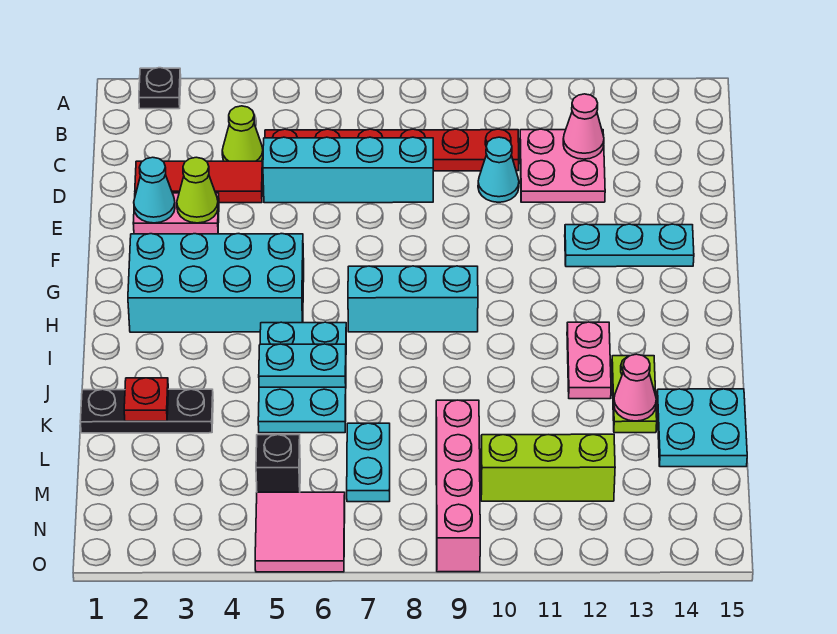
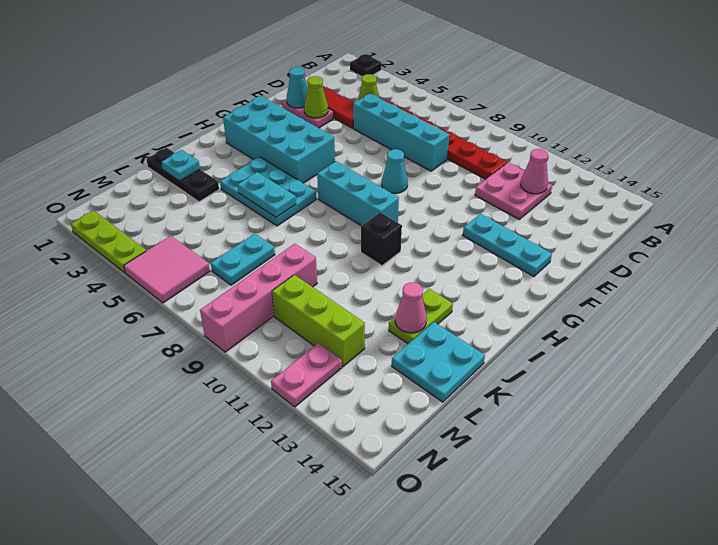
cyan cone D10 level 1 -> cyan cone F8 level 1
cyan plate I5:K6 level 1 -> cyan plate I4:J6 level 1
pink plate I12:J12 level 1 -> pink plate N12:O12 level 1
red plate K2 level 2 -> cyan plate K2 level 2
black brick M5 level 1 -> black brick I10 level 1
none -> lime plate O2:O4 level 1

